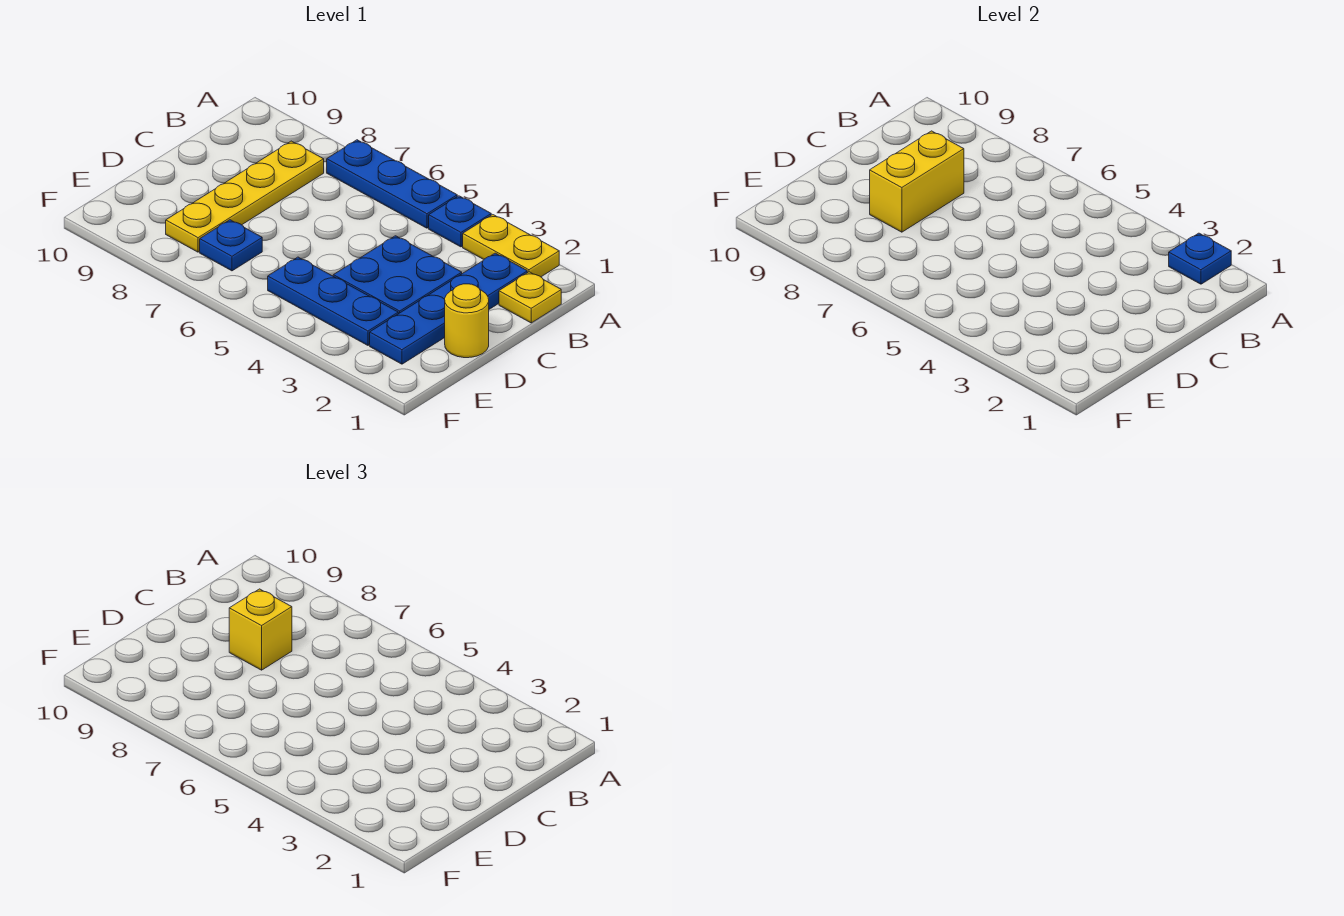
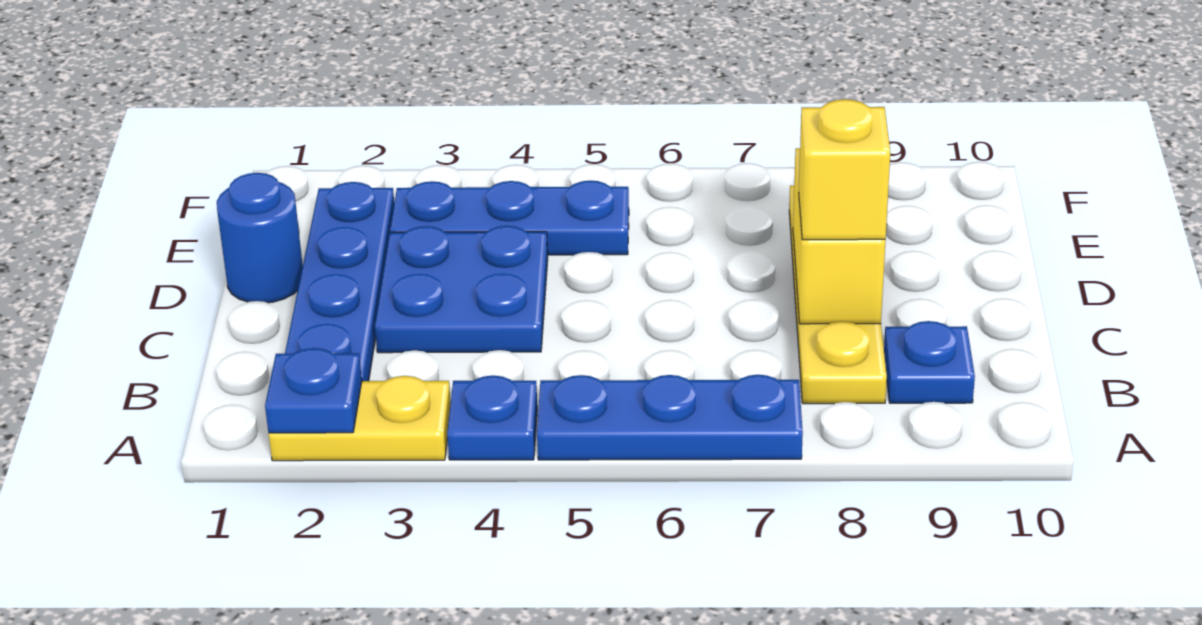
yellow plate B1 level 1 -> none
yellow round brick D1 level 1 -> blue round brick D1 level 1
blue plate E7 level 1 -> blue plate B9 level 1

